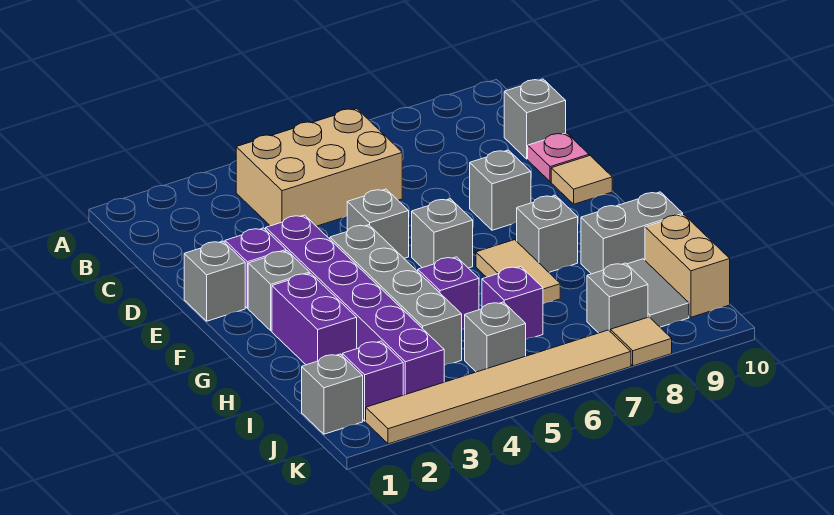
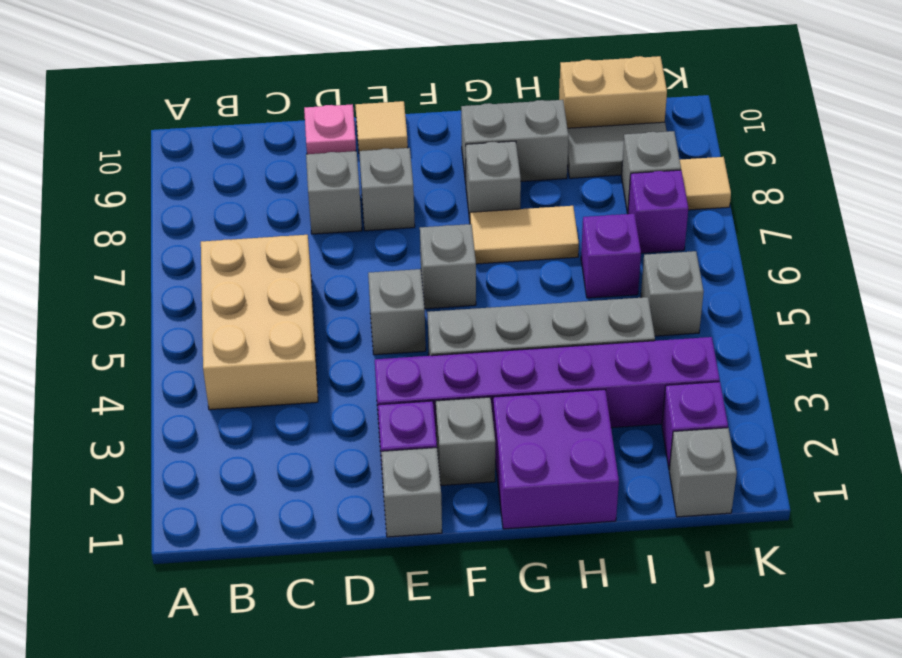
grey brick C10 level 1 -> grey brick D8 level 1
purple brick G2:H2 level 1 -> purple brick G1:H2 level 1
purple brick H5 level 1 -> purple brick J7 level 1
grey brick H9:H10 level 1 -> grey brick G9:H9 level 1
tan tile K2:K7 level 1 -> none

